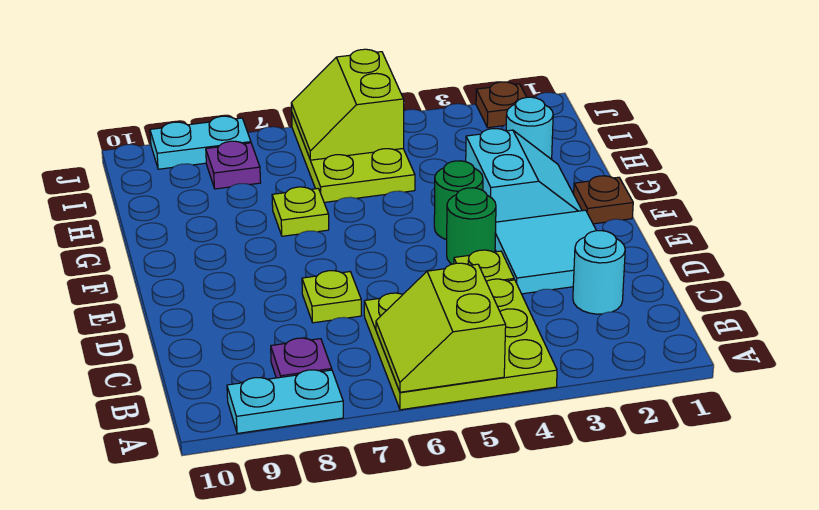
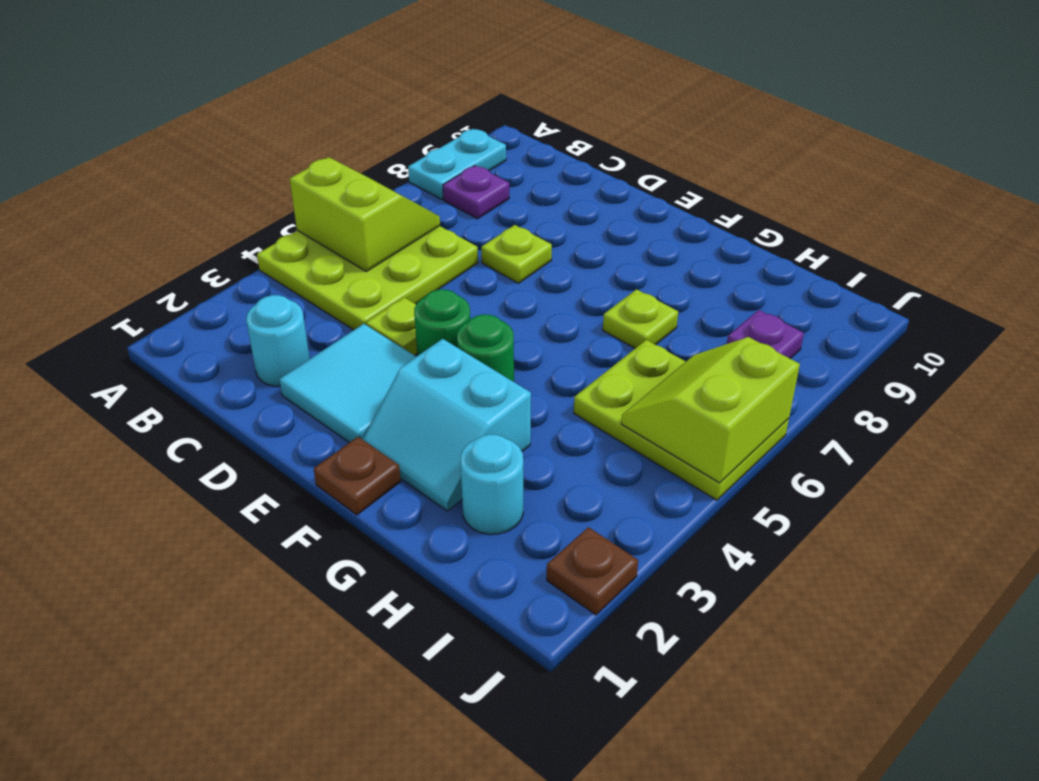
lime slope I5:J6 level 2 top 5 -> lime slope I5:J6 level 2 top J
cyan plate J8:J9 level 1 -> none

